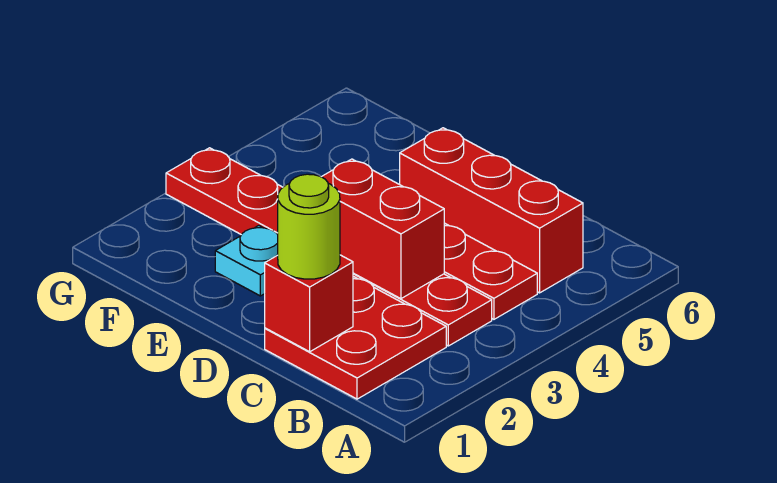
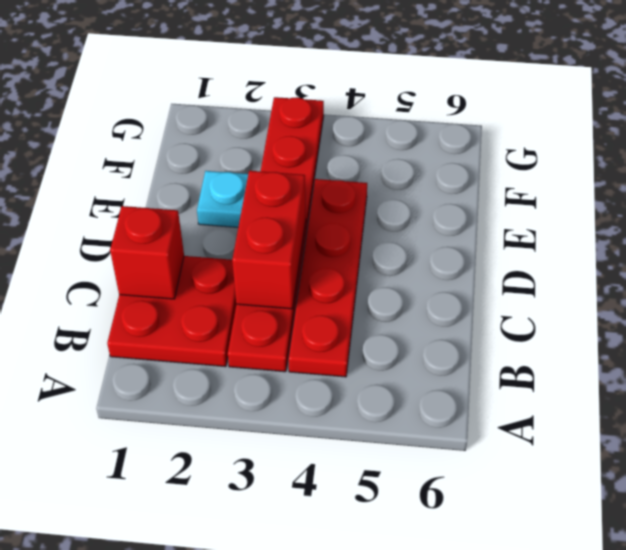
red brick B5:D5 level 1 -> none
lime round brick C1 level 3 -> none

